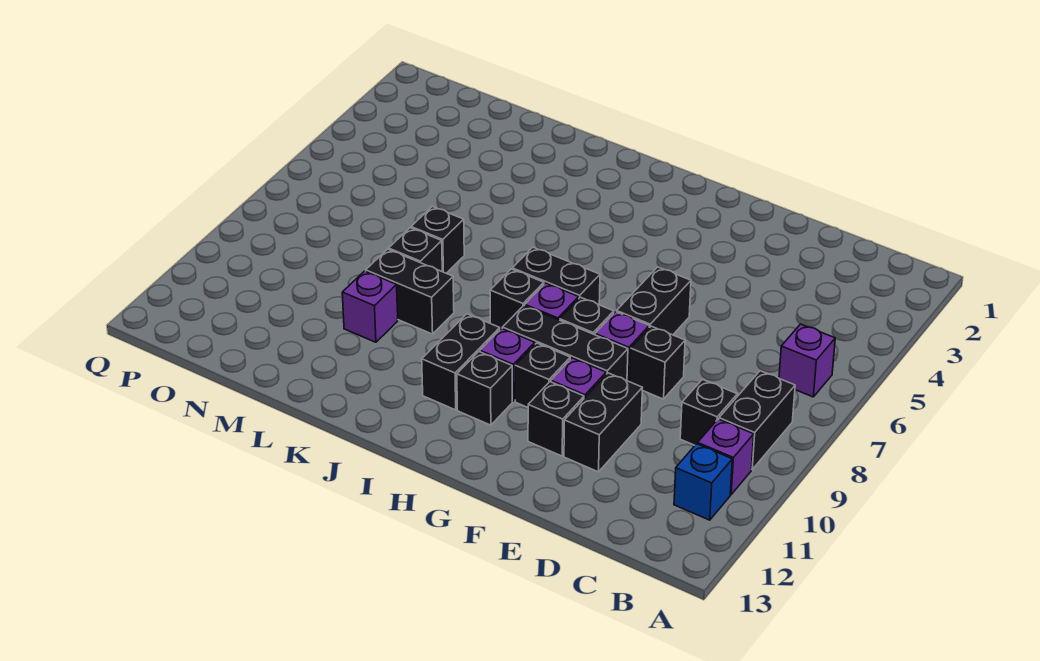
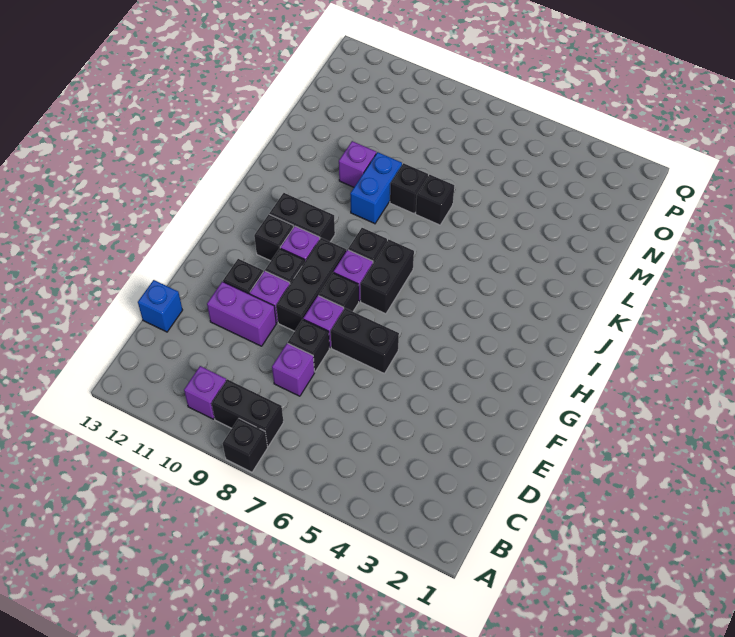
purple brick B6 level 1 -> purple brick D8 level 1
blue brick B11 level 1 -> blue brick D13 level 1
black brick C9 level 1 -> black brick A8 level 1
black brick E10:E11 level 1 -> purple brick E10:E11 level 1
black brick K9:L9 level 1 -> blue brick K9:L9 level 1

